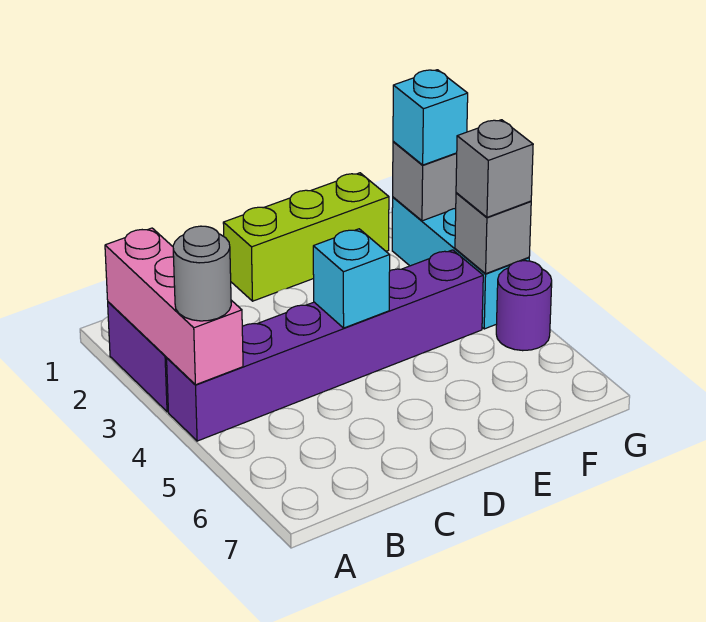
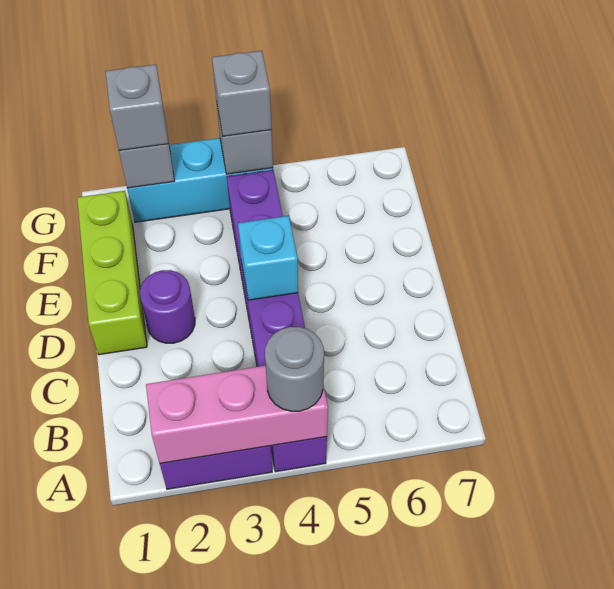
cyan brick G2 level 3 -> grey brick G2 level 3
purple round brick G5 level 1 -> purple round brick D2 level 1

